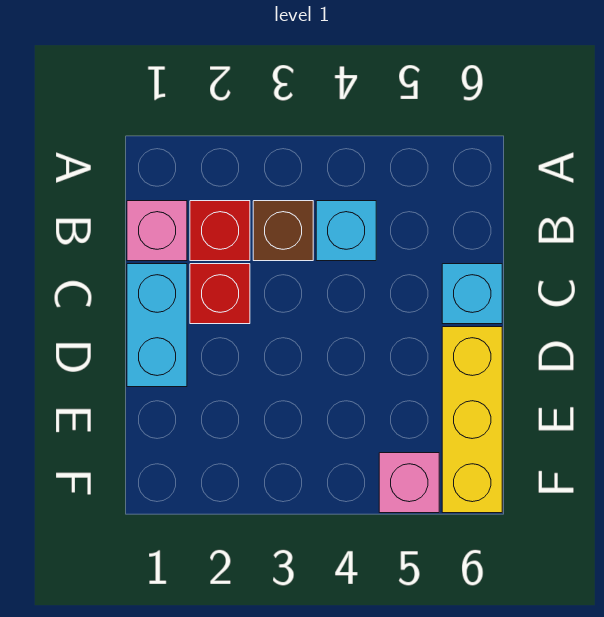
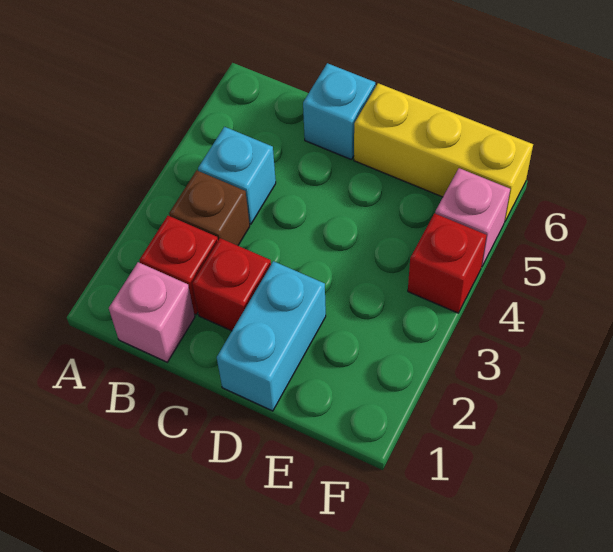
cyan brick C1:D1 level 1 -> cyan brick D1:D2 level 1
none -> red brick F4 level 1

